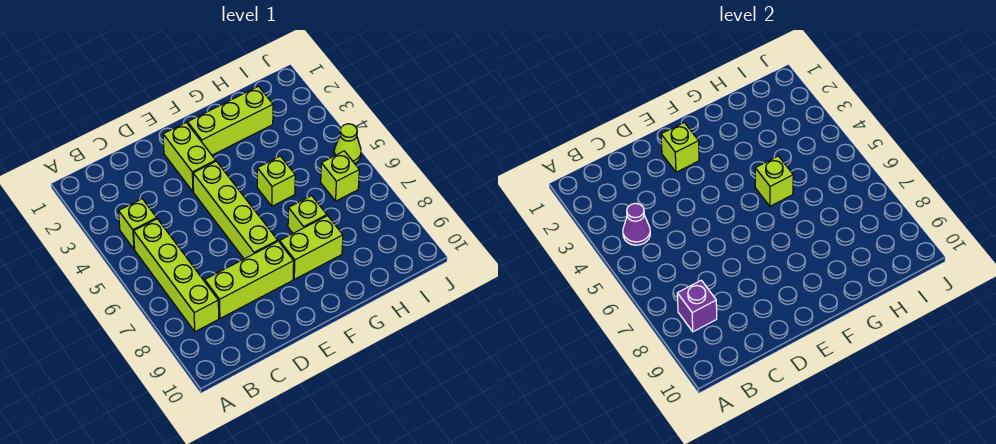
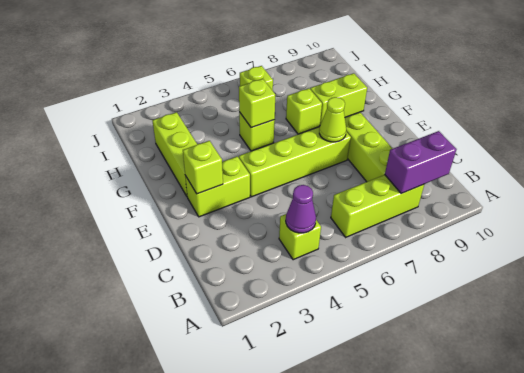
lime brick B5:B8 level 1 -> lime brick B6:B8 level 1
purple brick B8 level 2 -> purple brick B8:B9 level 2
lime brick F8:G8 level 1 -> lime brick G8:G9 level 1
lime cone J5 level 1 -> lime cone E7 level 2

